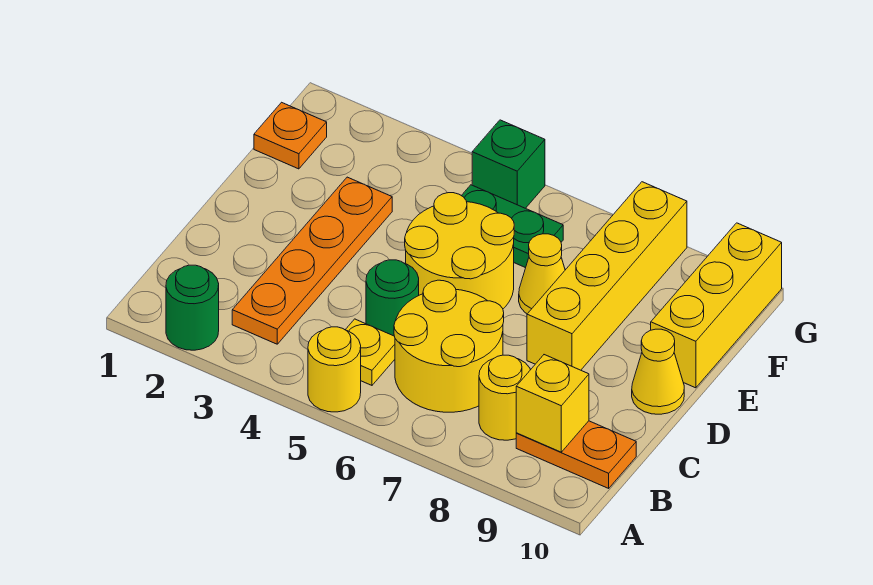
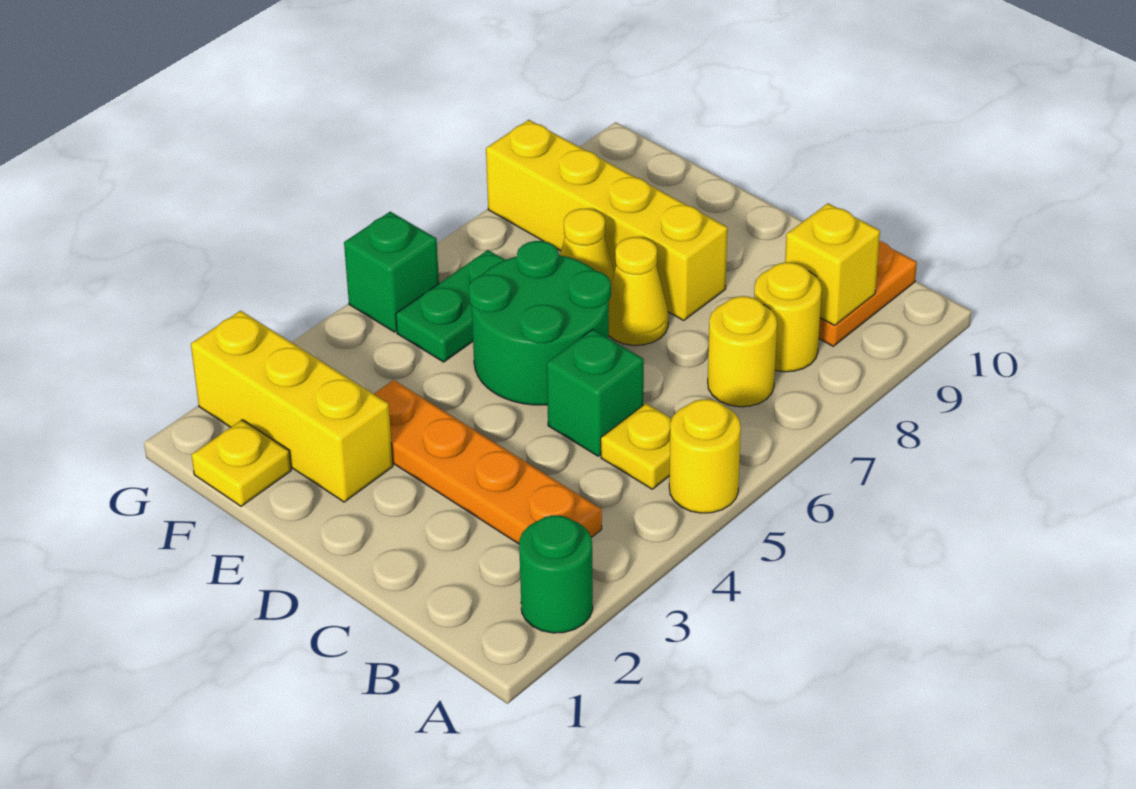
yellow round brick B6:C7 level 1 -> yellow round brick B7 level 1
green round brick C5 level 1 -> green brick C5 level 1
yellow round brick D5:E6 level 1 -> green round brick D5:E6 level 1
yellow cone D10 level 1 -> yellow cone D7 level 1
yellow brick E10:G10 level 1 -> yellow brick E2:G2 level 1
orange plate F1 level 1 -> yellow plate F1 level 1

